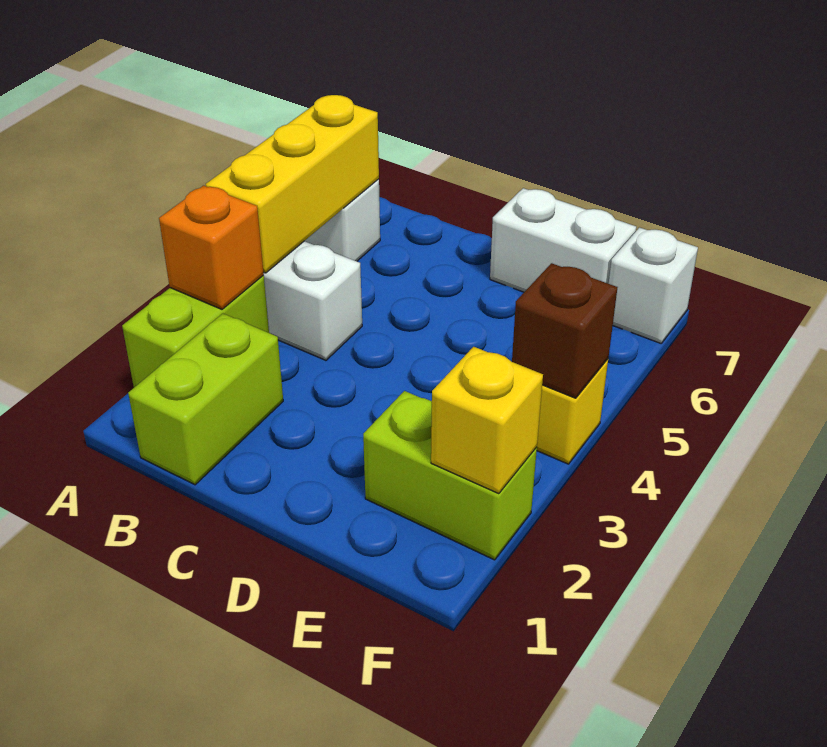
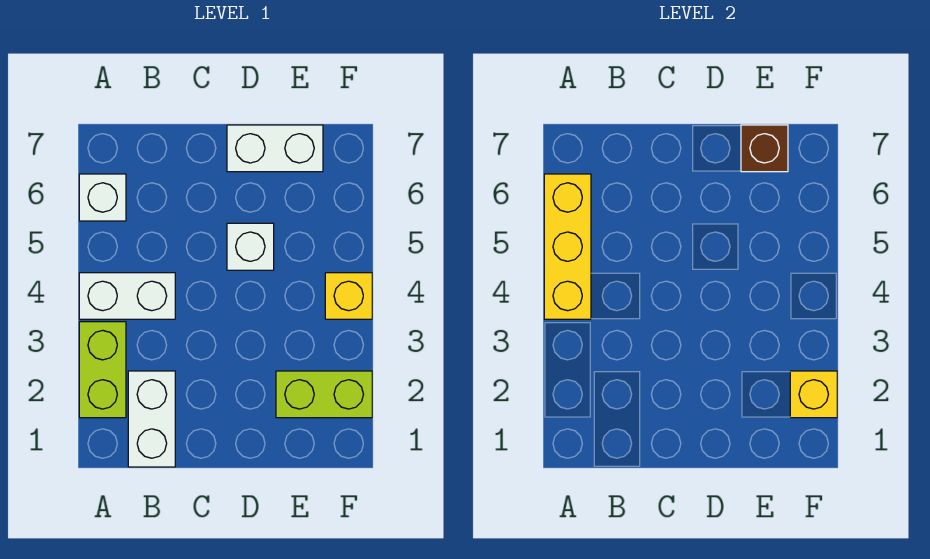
orange brick A3 level 2 -> none
lime brick B1:B2 level 1 -> white brick B1:B2 level 1
brown brick F4 level 2 -> brown brick E7 level 2
white brick F7 level 1 -> white brick D5 level 1

